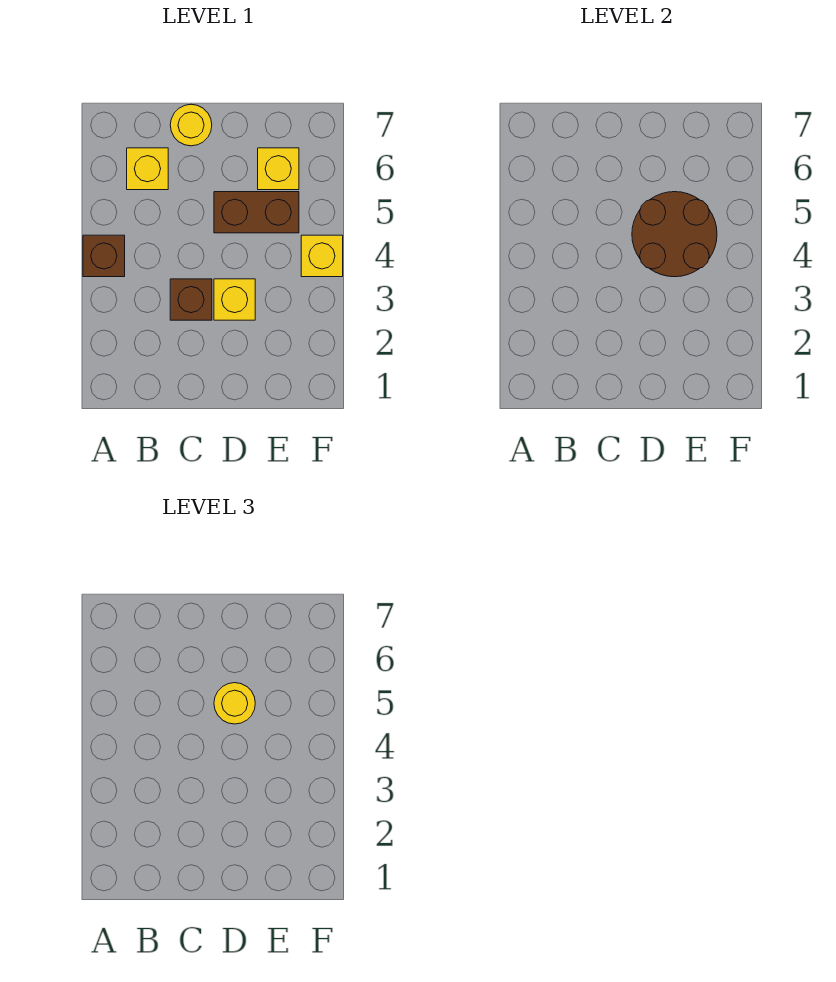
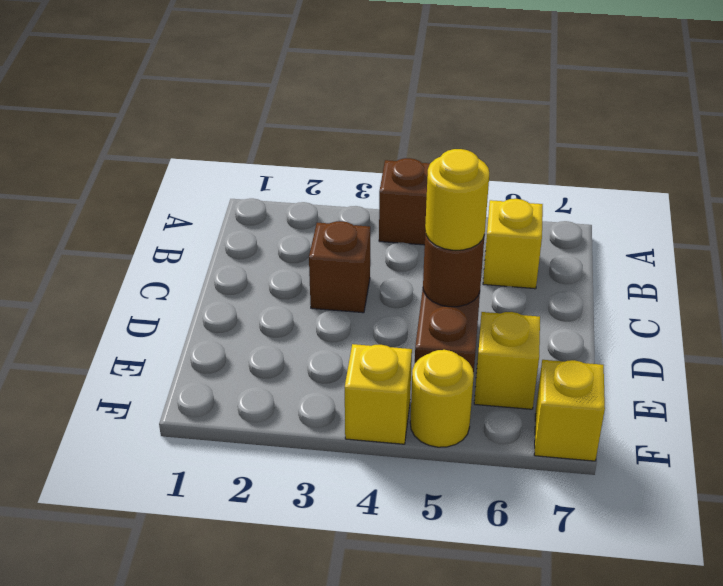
yellow round brick C7 level 1 -> yellow round brick F5 level 1
yellow brick D3 level 1 -> yellow brick F7 level 1
brown round brick D4:E5 level 2 -> brown round brick D5 level 2

